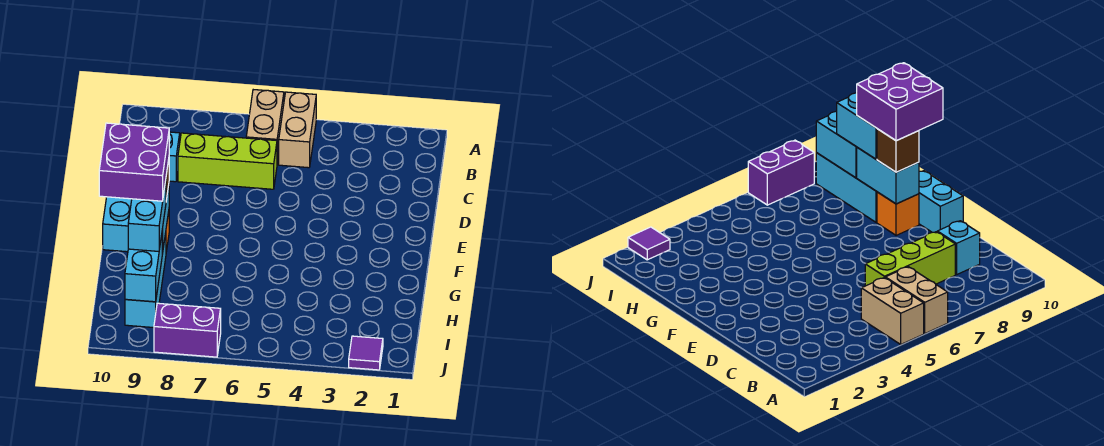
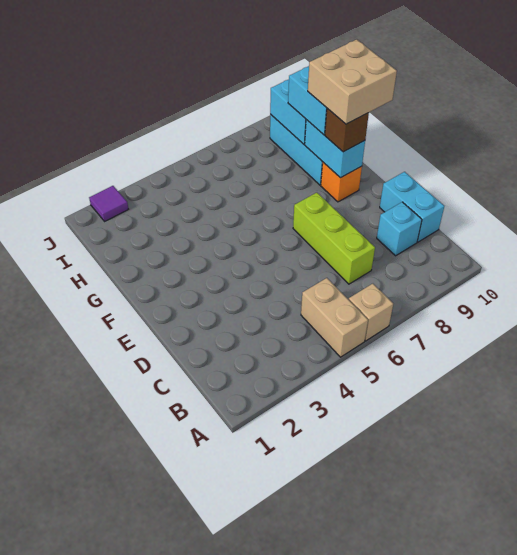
tan brick A6:B6 level 1 -> tan brick A6 level 1
lime brick C6:C8 level 1 -> lime brick C7:E7 level 1
cyan brick E10:F10 level 1 -> cyan brick C10:D10 level 1
purple brick F9:G10 level 4 -> tan brick F9:G10 level 4
purple brick J7:J8 level 1 -> none

